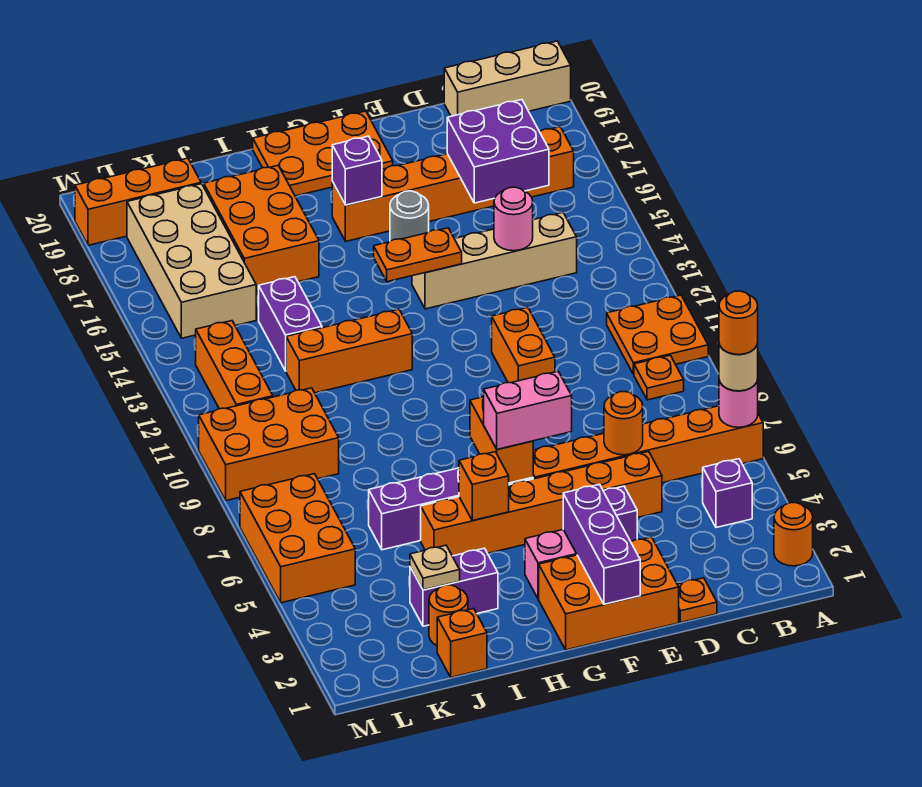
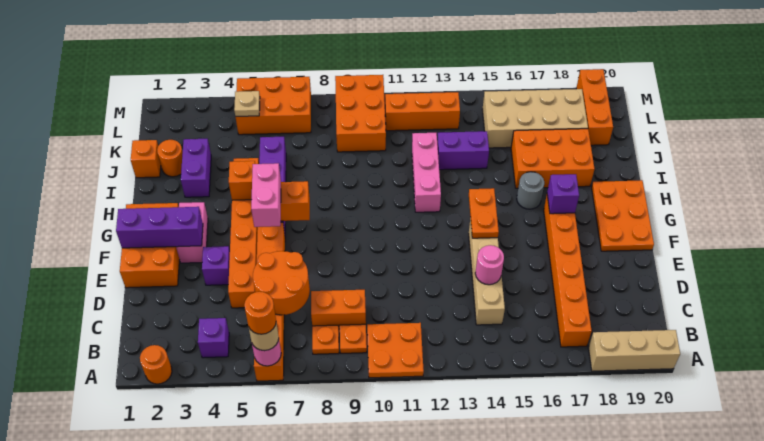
tan brick A20:C20 level 1 -> tan brick A18:A20 level 1
purple brick C16:D17 level 2 -> none
orange plate D1 level 1 -> orange plate B8 level 1
orange round brick D6 level 2 -> orange round brick C6:D7 level 2
orange brick E10:E11 level 1 -> orange brick C8:C9 level 1
grey round brick F16 level 1 -> grey round brick H16 level 1
orange brick H12:J12 level 1 -> pink brick H12:J12 level 1
tan plate J3 level 2 -> tan plate L5 level 2

